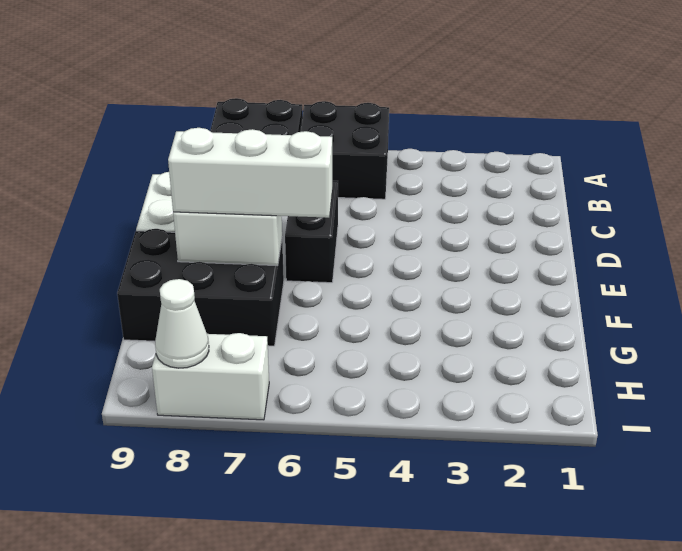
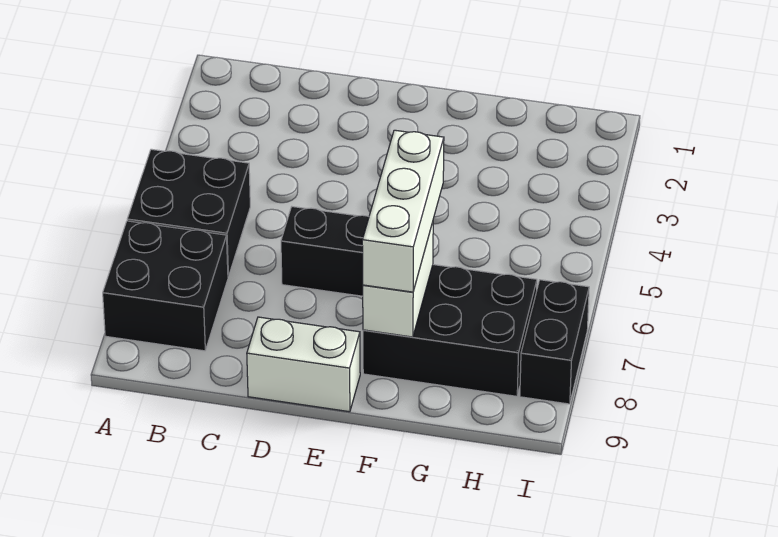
black brick F7:G9 level 1 -> black brick F7:H8 level 1
white brick I7:I8 level 1 -> black brick I7:I8 level 1
white cone I8 level 2 -> none

